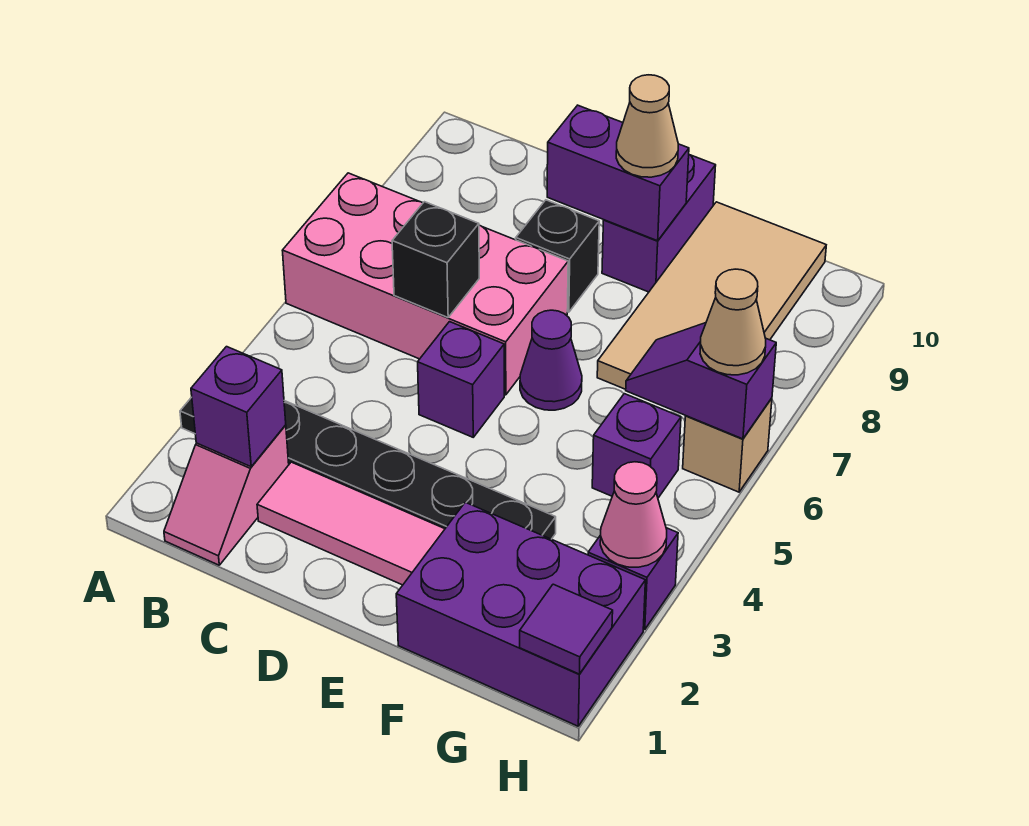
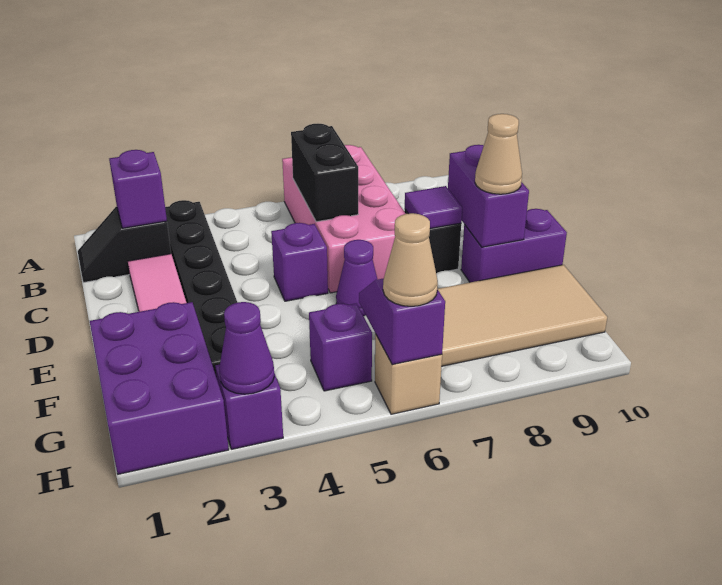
pink slope B1:B2 level 1 top 2 -> black slope B1:B2 level 1 top 2
black brick C6 level 2 -> black brick B6:C6 level 2
purple tile H1 level 2 -> purple tile D8 level 2
pink cone H3 level 2 -> purple cone H3 level 2

